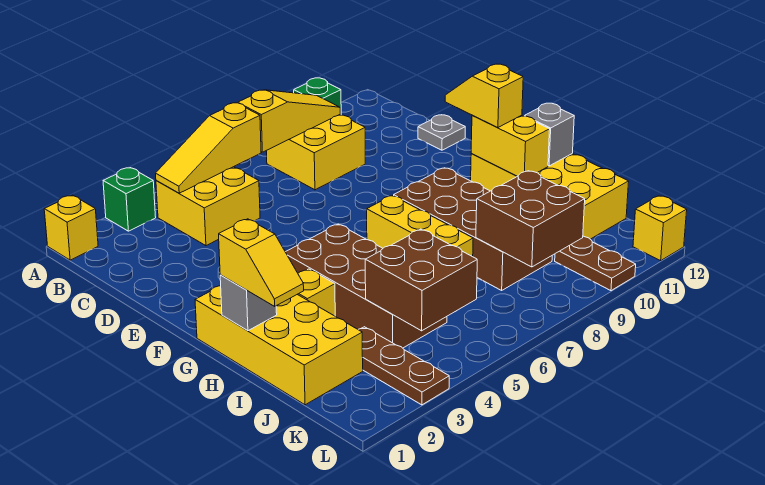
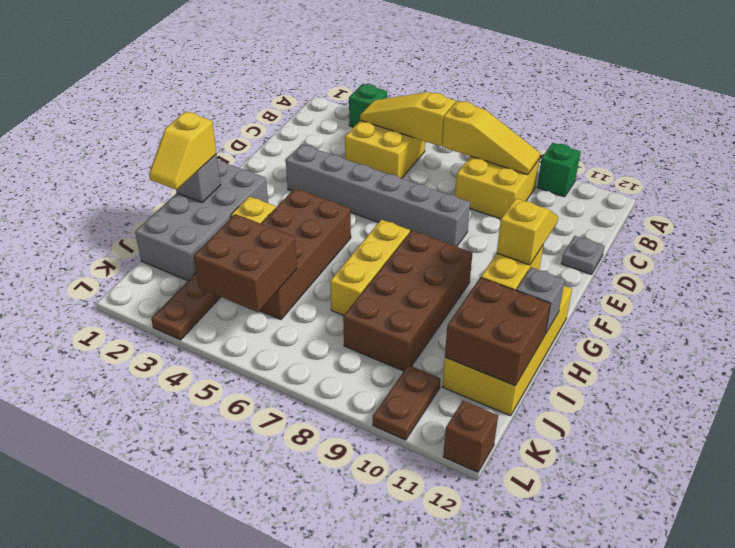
yellow brick A1 level 1 -> none
none -> grey brick E3:E8 level 1
yellow brick G1:J2 level 1 -> grey brick G1:J2 level 1
brown brick J8:K9 level 2 -> brown brick I11:J12 level 2
yellow brick L12 level 1 -> brown brick L12 level 1

